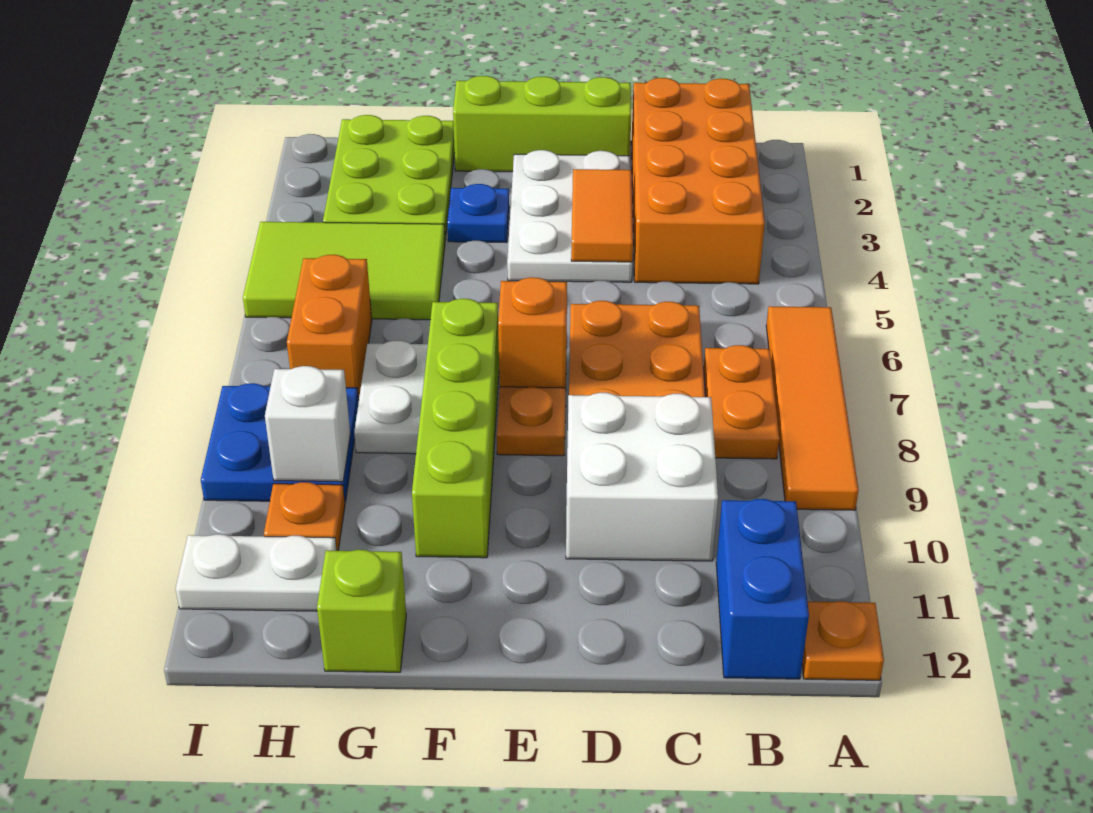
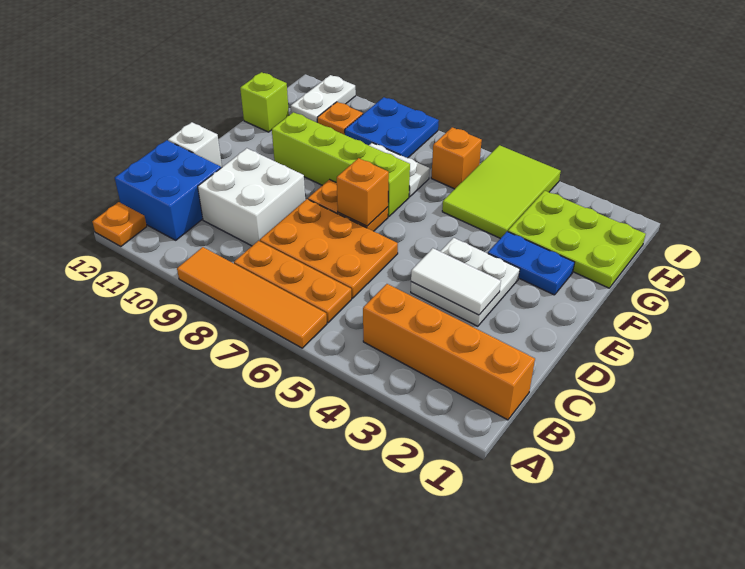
orange brick B1:C4 level 1 -> orange brick B1:B4 level 1
orange plate B7:B8 level 1 -> orange plate B6:B8 level 1
blue brick B11:B12 level 1 -> blue brick B11:C12 level 1
lime brick D1:F1 level 1 -> none
white plate D2:E4 level 1 -> white plate D3:E4 level 1
orange tile D3:D4 level 2 -> white tile D3:D4 level 2
blue plate F3 level 1 -> blue plate F2:F3 level 1
orange brick H6:H7 level 1 -> orange brick H6 level 1
white brick H9 level 2 -> white brick D12 level 1

